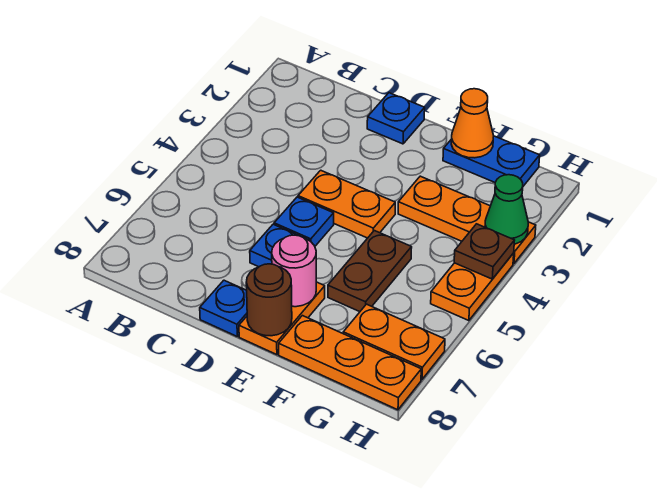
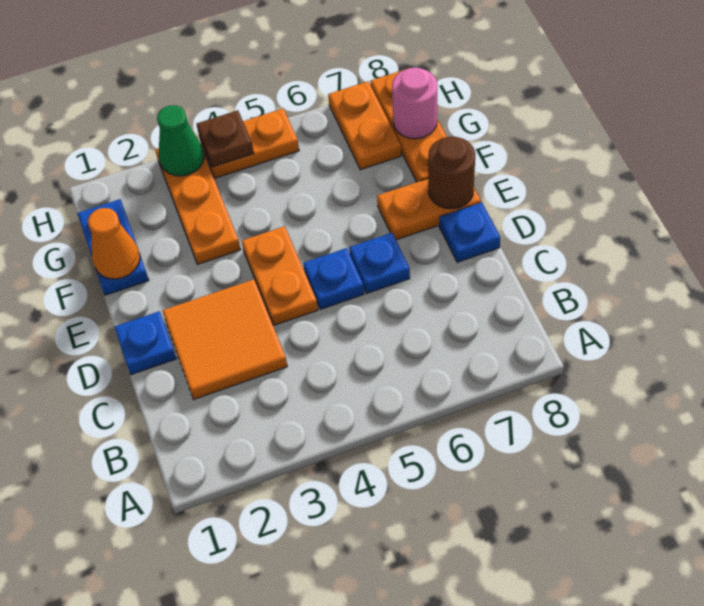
none -> orange tile C2:D3 level 1
pink round brick E7 level 2 -> pink round brick G8 level 2
brown plate F5:F6 level 1 -> none

